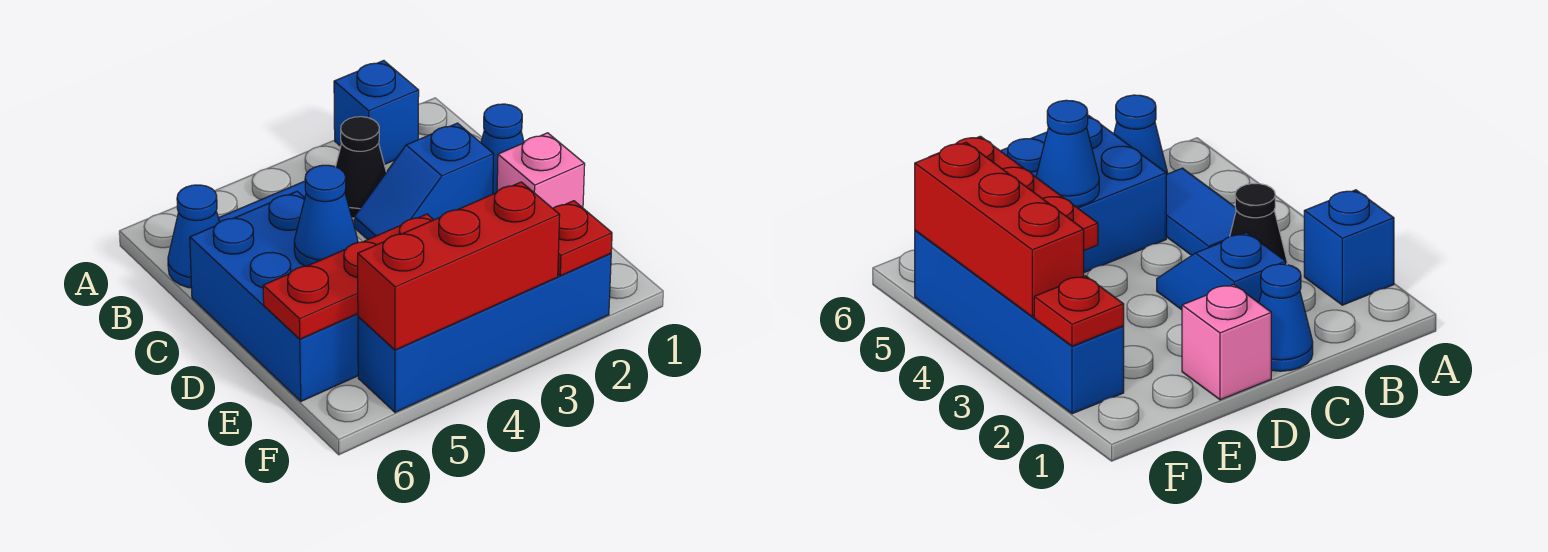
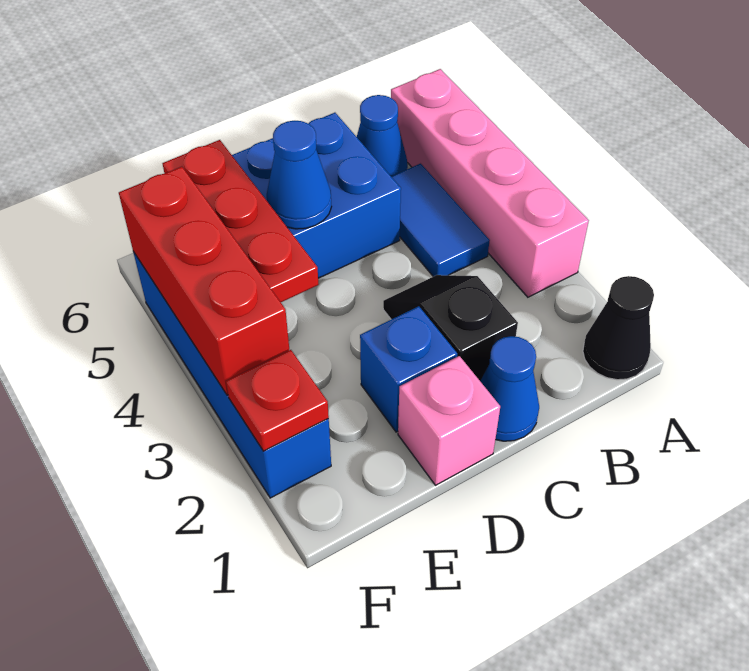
blue brick A2 level 1 -> blue brick D2 level 1
none -> pink brick A3:A6 level 1
black cone B3 level 1 -> black cone A1 level 1
blue slope C2:C3 level 1 top 2 -> black slope C2:C3 level 1 top 2

